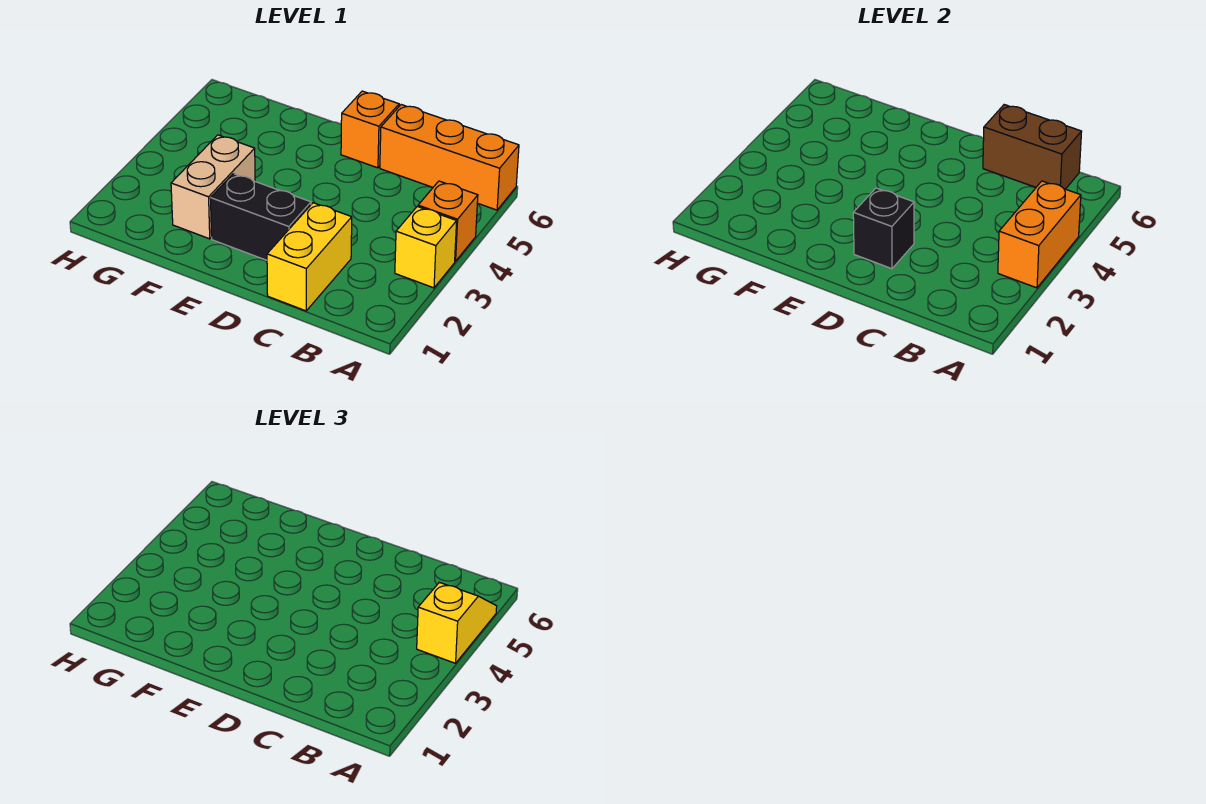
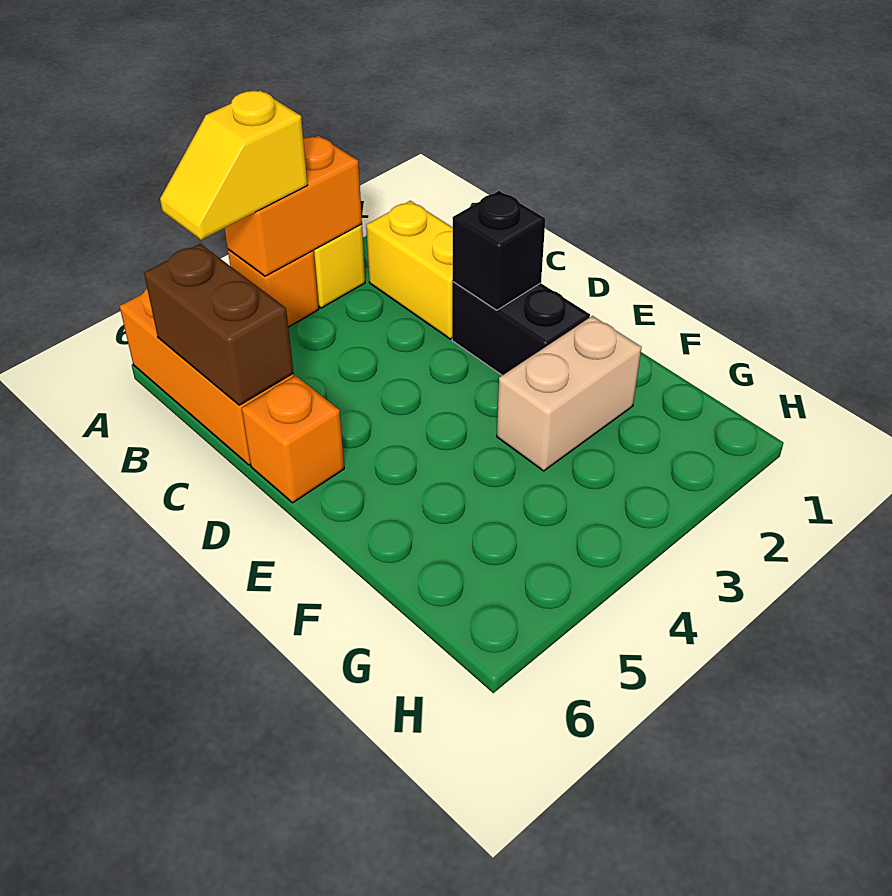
yellow brick C1:C2 level 1 -> yellow brick B2:C2 level 1

